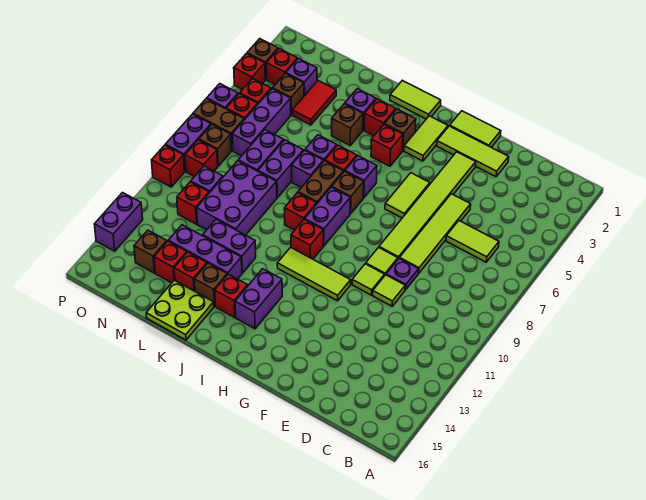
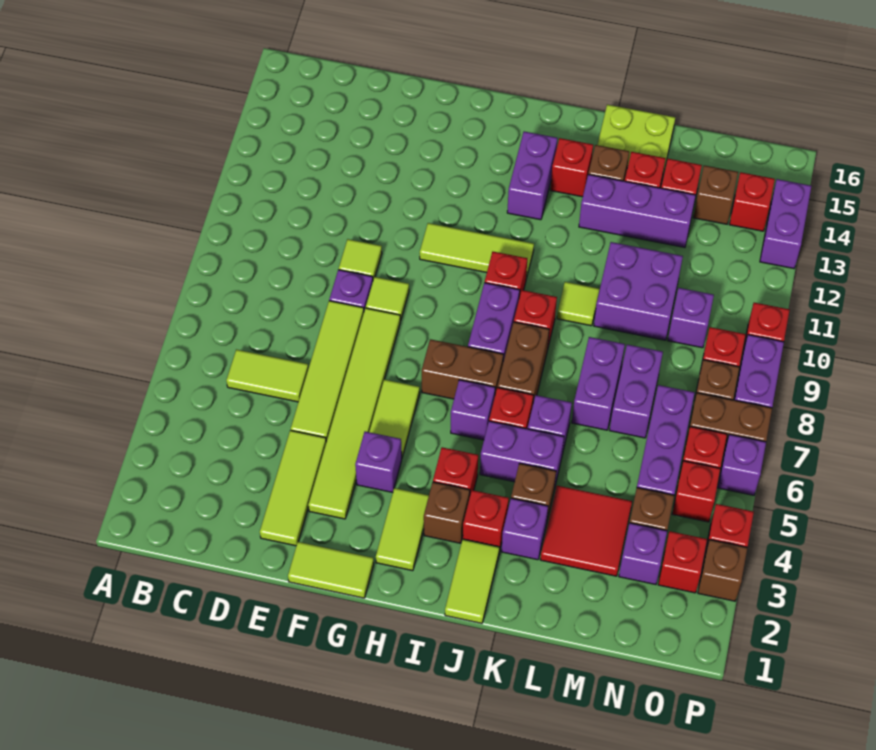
lime tile E2:G2 level 1 -> lime tile E2:E4 level 1
lime tile F10 level 1 -> lime tile K10 level 1
lime tile I1:J1 level 1 -> lime tile J1:J2 level 1
brown brick I7 level 1 -> brown brick H7:I7 level 1
purple brick K7 level 1 -> purple brick G4 level 1
purple brick K12:L12 level 1 -> purple brick J5:K5 level 1
purple brick L9:M11 level 1 -> purple brick L10:M11 level 1
red tile M3:M4 level 1 -> red tile L3:M4 level 1
red brick N11 level 1 -> red brick O14 level 1

